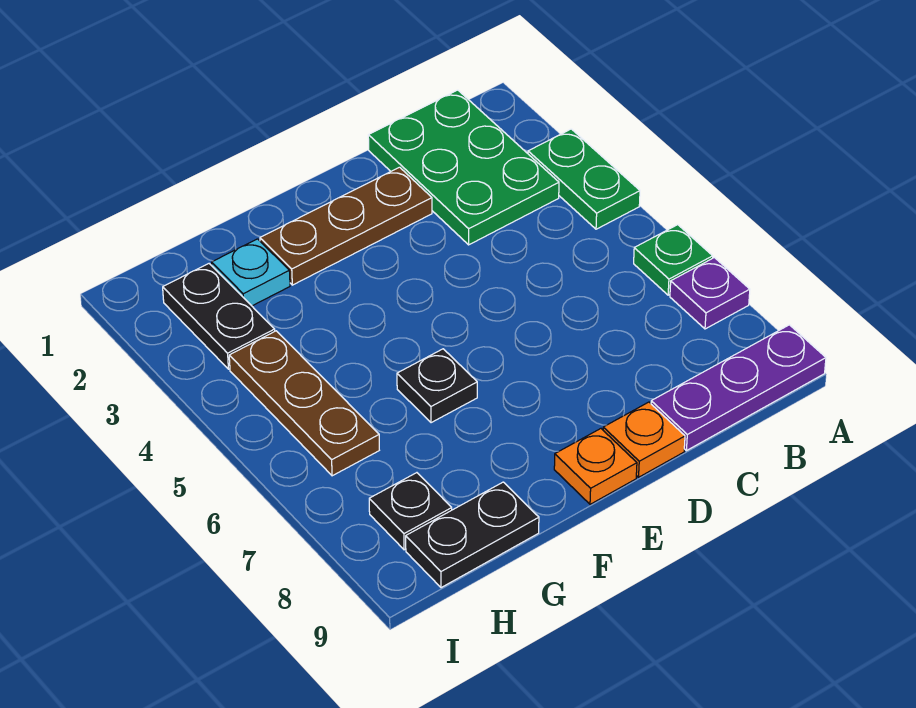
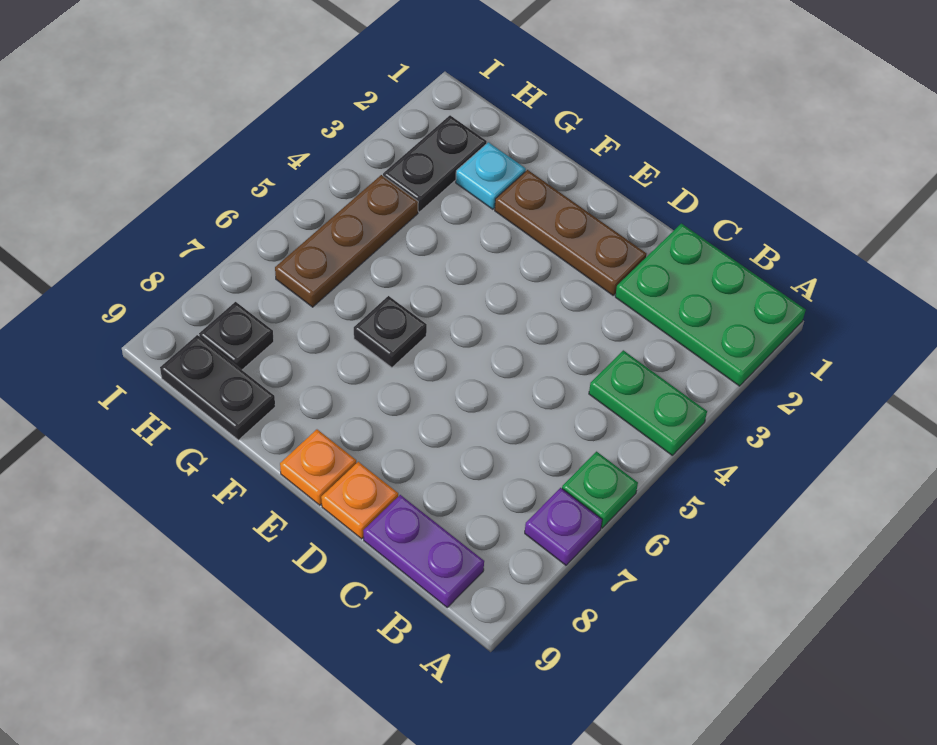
green plate A3:A4 level 1 -> green plate A4:B4 level 1
purple plate A9:C9 level 1 -> purple plate B9:C9 level 1
green plate B1:C3 level 1 -> green plate A1:C2 level 1

